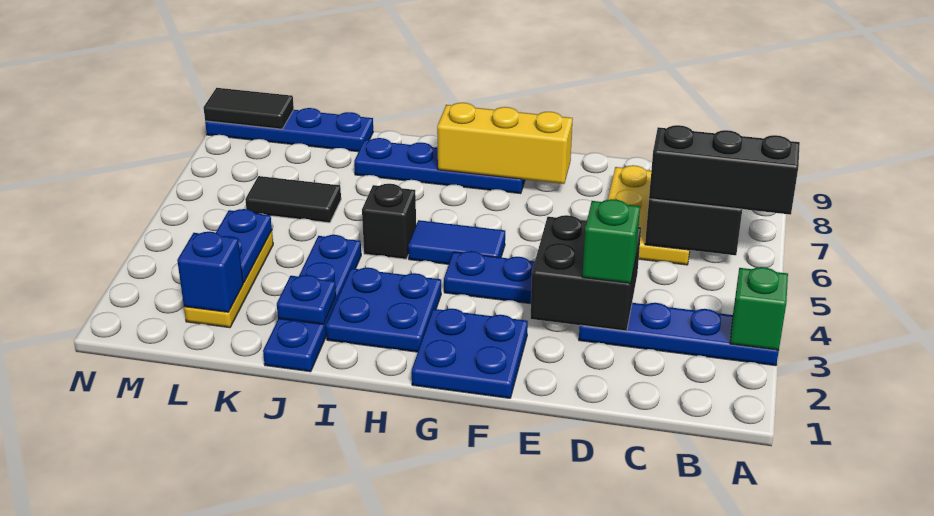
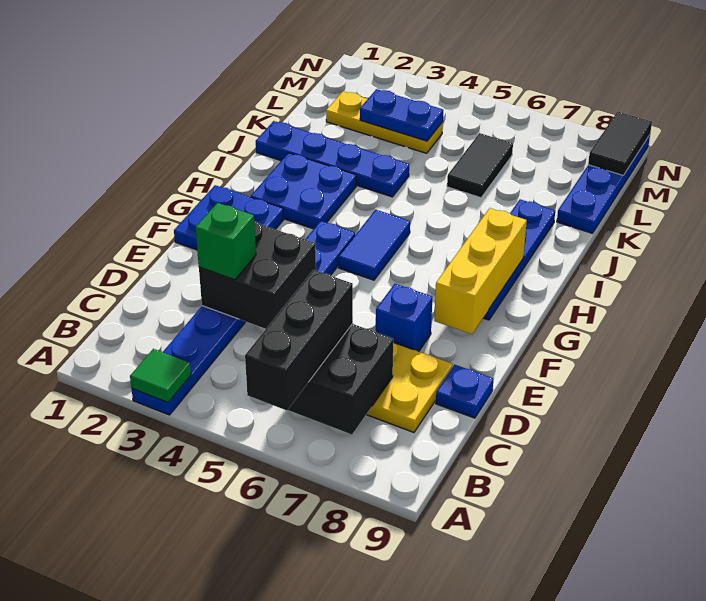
green brick A3 level 2 -> green tile A3 level 2
black brick I5 level 1 -> none
blue plate J2 level 2 -> blue plate D9 level 1
blue brick L2 level 2 -> blue brick E7 level 1

